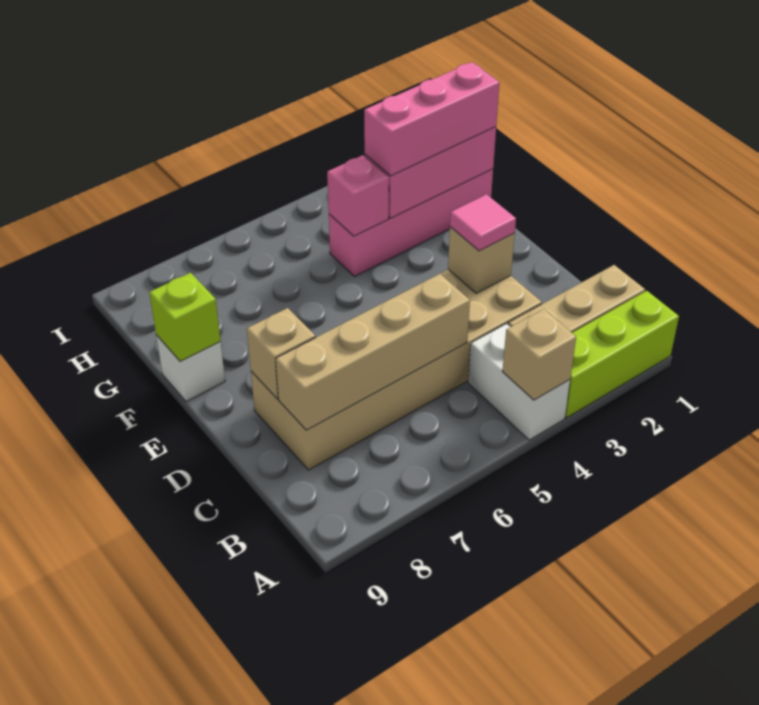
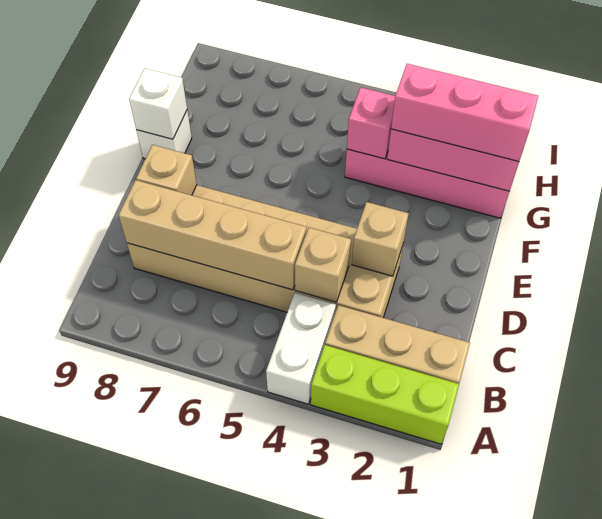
tan brick A4 level 2 -> tan brick C4 level 2
pink tile D3 level 3 -> none
lime brick F9 level 2 -> white brick F9 level 2

